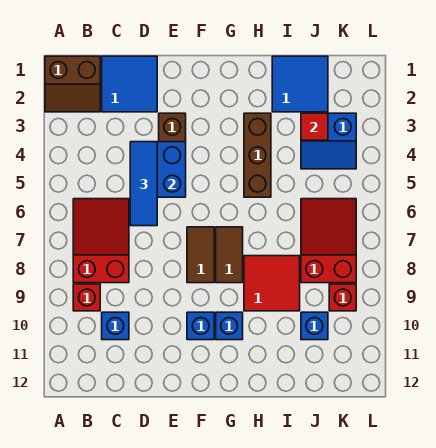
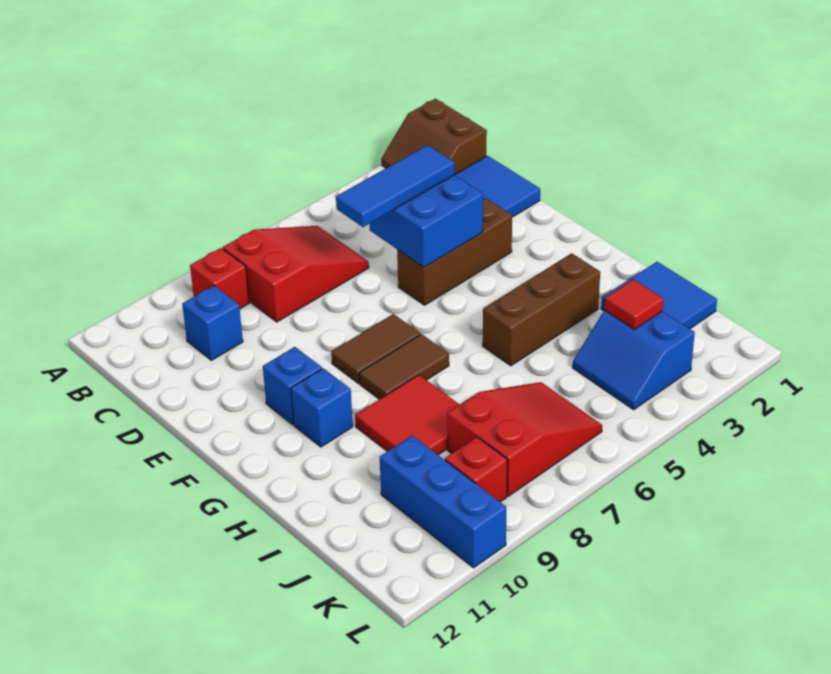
blue brick J10 level 1 -> blue brick J10:L10 level 1

